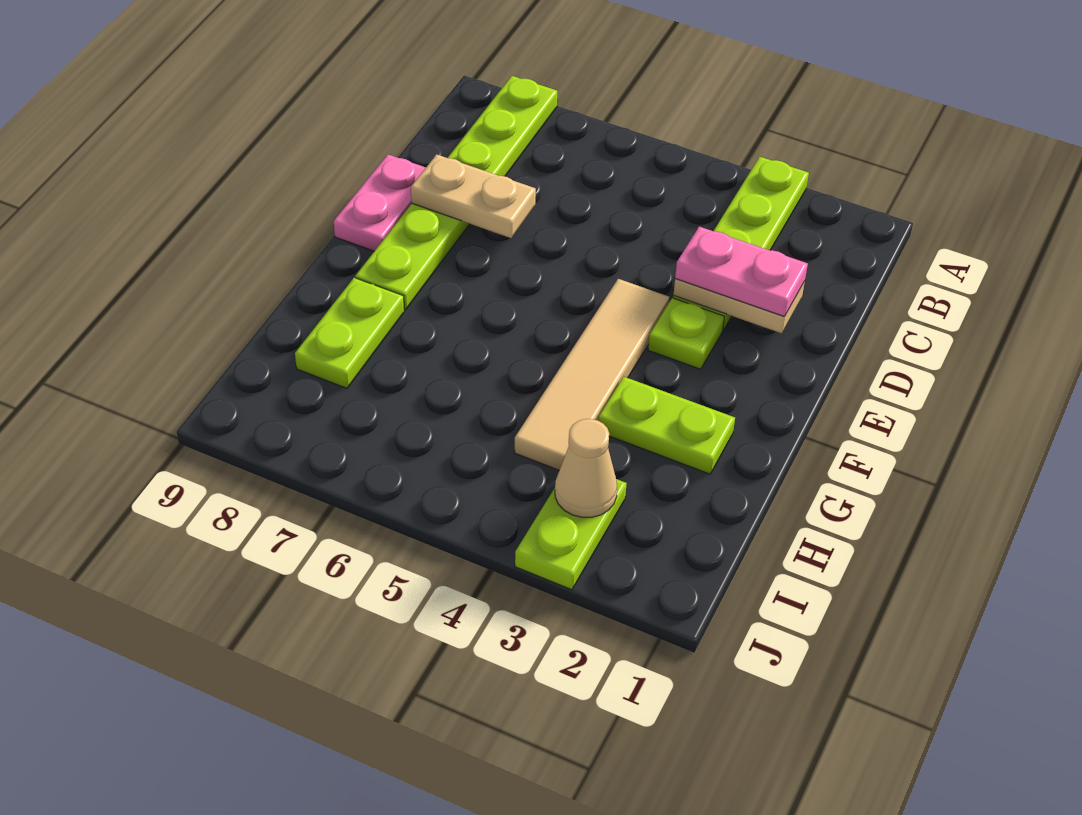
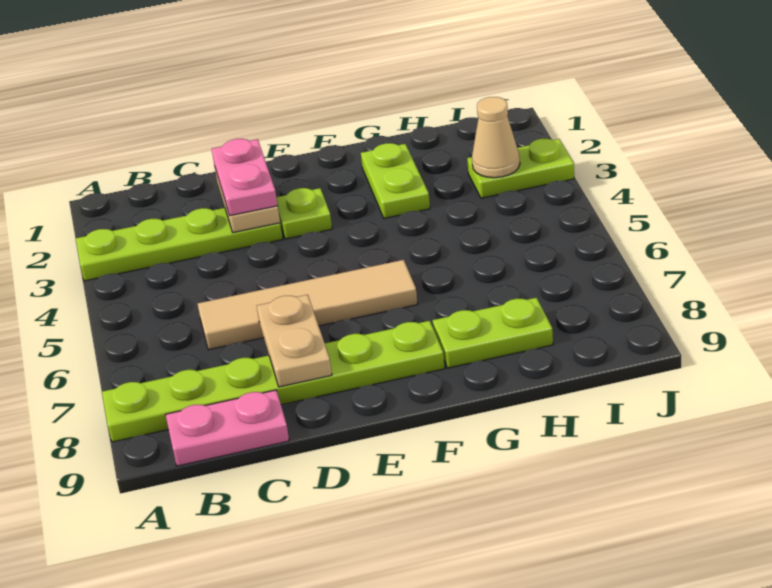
pink plate D9:E9 level 1 -> pink plate B9:C9 level 1
tan tile E4:H4 level 1 -> tan tile C6:F6 level 1

